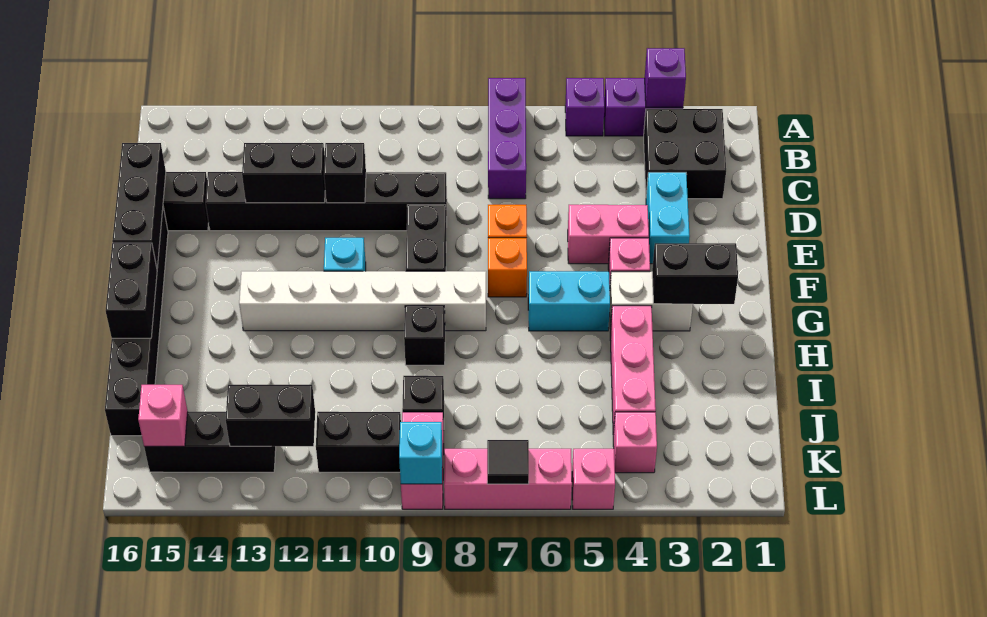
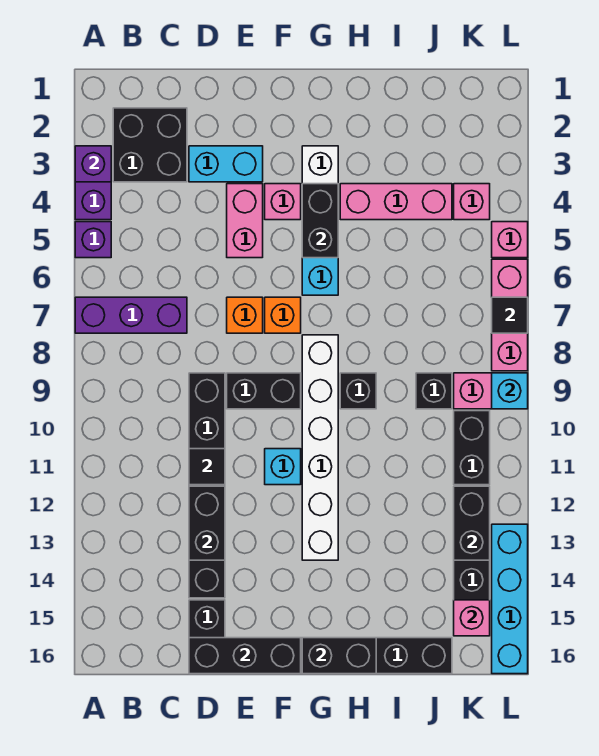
black brick D11 level 2 -> black tile D11 level 2
black brick G2:G3 level 2 -> black brick G4:G5 level 2
none -> cyan brick L13:L16 level 1

